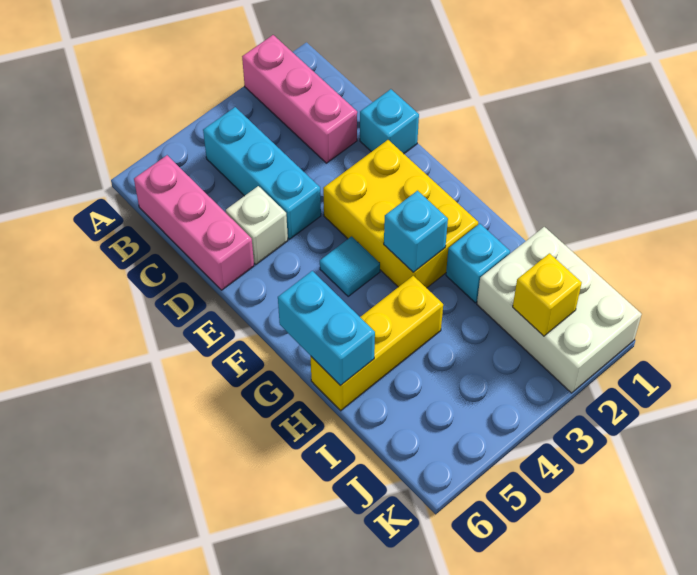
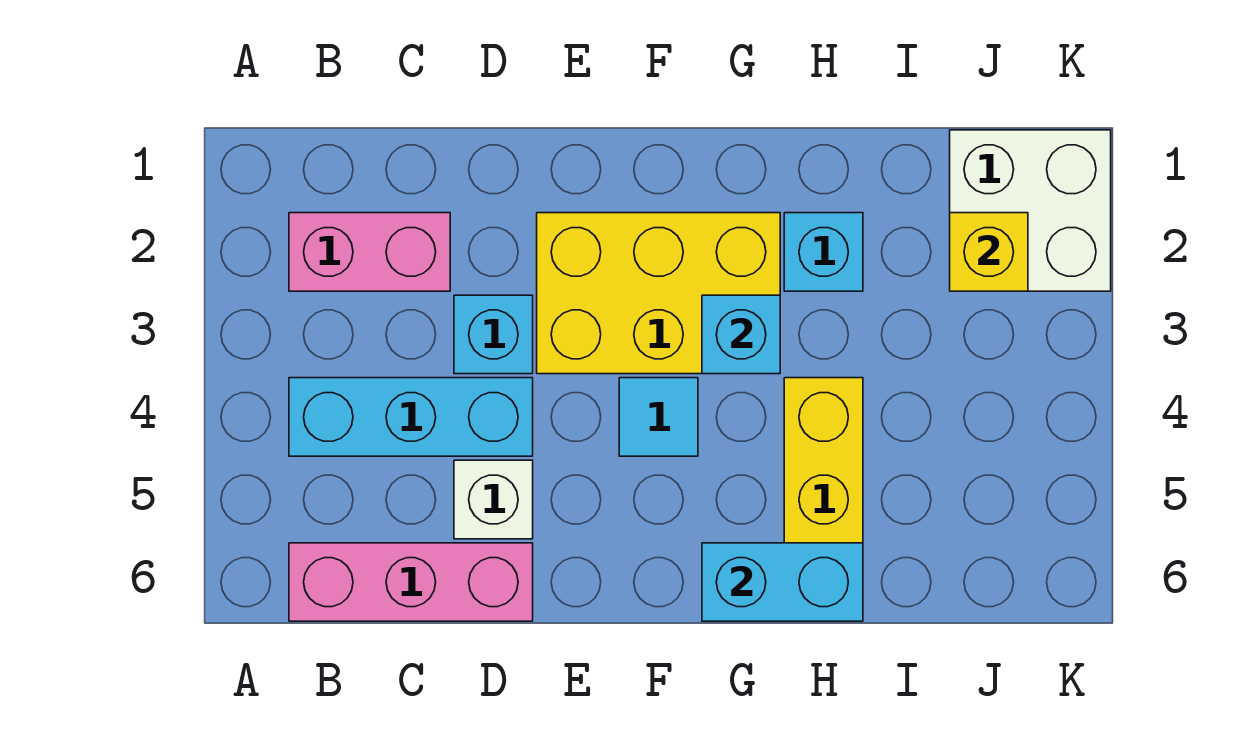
pink brick A2:C2 level 1 -> pink brick B2:C2 level 1
cyan brick D1 level 1 -> cyan brick D3 level 1
white brick I1:K2 level 1 -> white brick J1:K2 level 1

